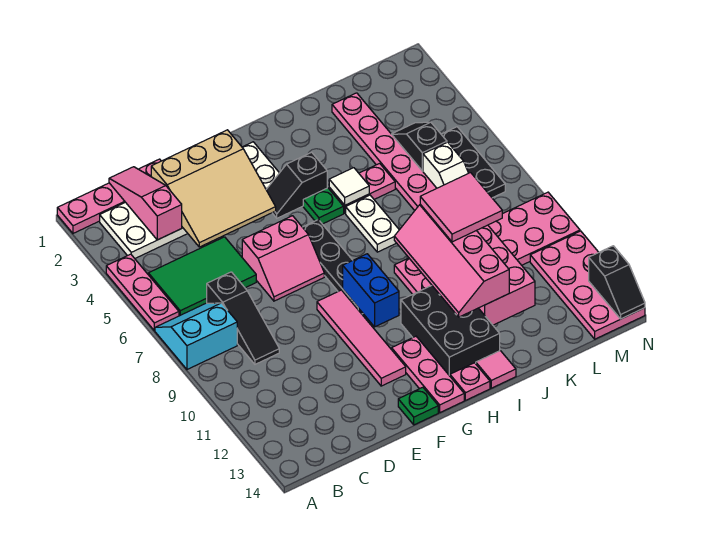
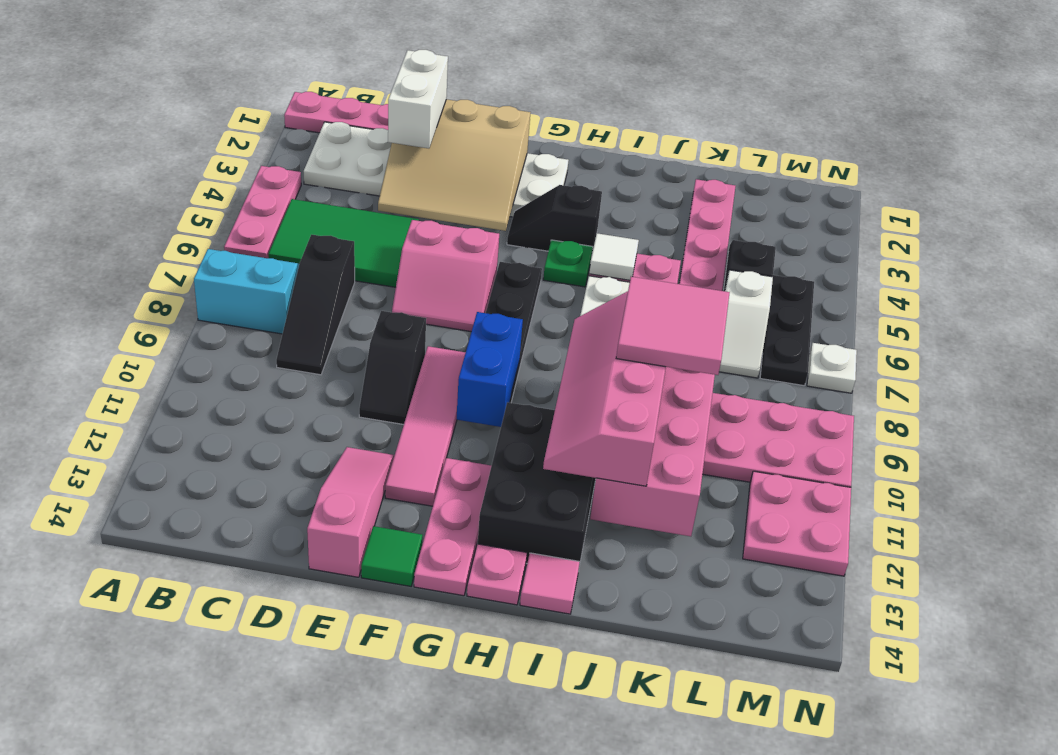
pink slope C1:C3 level 2 top 3 -> pink slope E12:E14 level 1 top 14
none -> white brick D2:D3 level 3
green plate F14 level 1 -> green tile F14 level 1
pink plate M11:N14 level 1 -> pink plate M11:N12 level 1
none -> white plate N7 level 1
black slope N13:N14 level 2 top 13 -> black slope E9:E10 level 1 top 9

